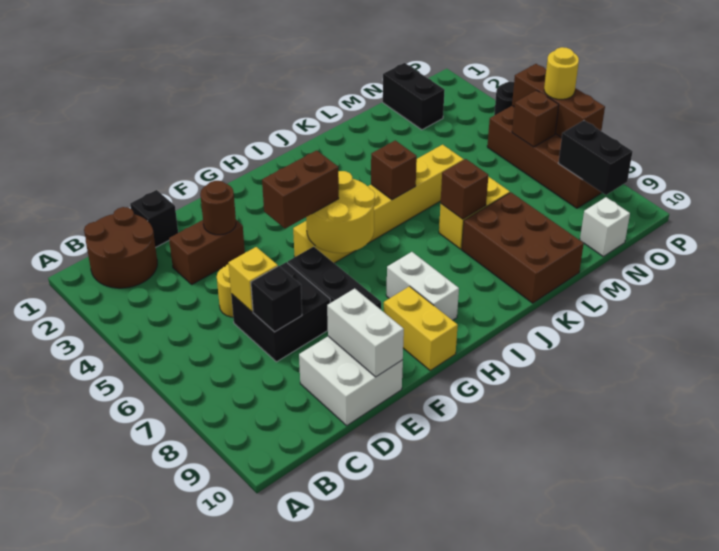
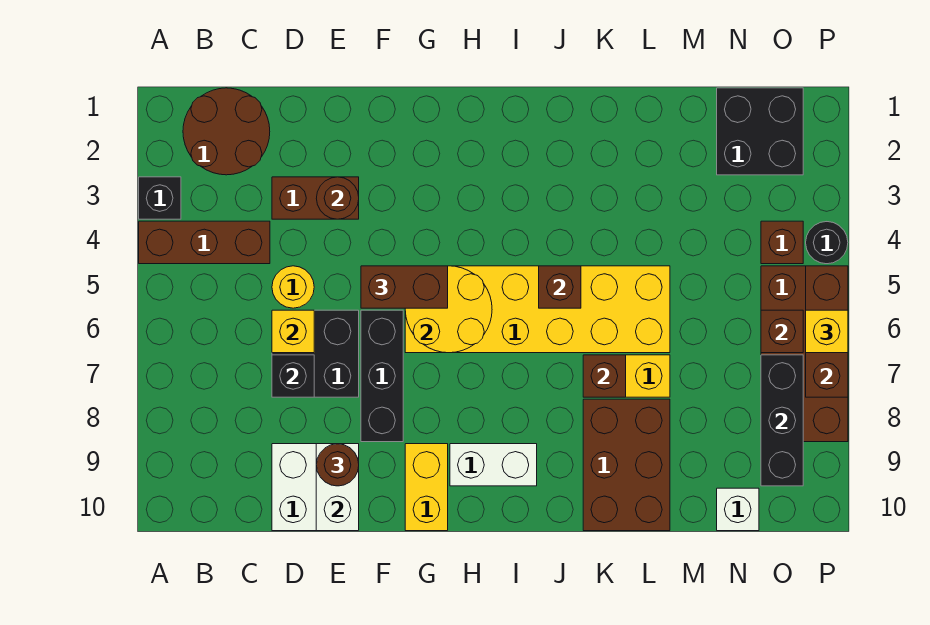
none -> brown brick A4:C4 level 1
black brick D1 level 1 -> black brick A3 level 1
none -> brown round brick E9 level 3
yellow brick G5:L5 level 1 -> yellow brick G5:L6 level 1
white brick H8:H9 level 1 -> white brick H9:I9 level 1
black brick N1:N2 level 1 -> black brick N1:O2 level 1
none -> brown brick O4 level 1
black brick O8:O9 level 2 -> black brick O7:O9 level 2
yellow round brick P6 level 3 -> yellow brick P6 level 3

